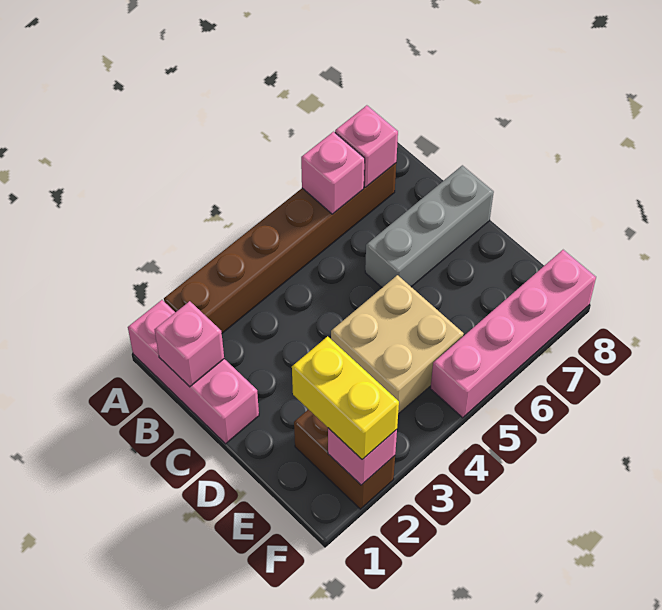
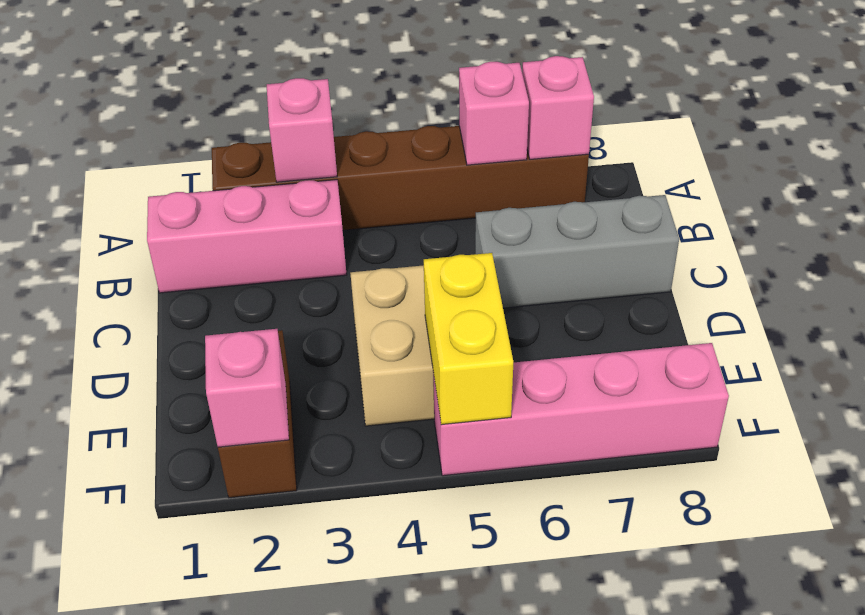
pink brick A1:C1 level 1 -> pink brick B1:B3 level 1
pink brick B1 level 2 -> pink brick A3 level 2
yellow brick E2:F2 level 3 -> yellow brick E5:F5 level 2

